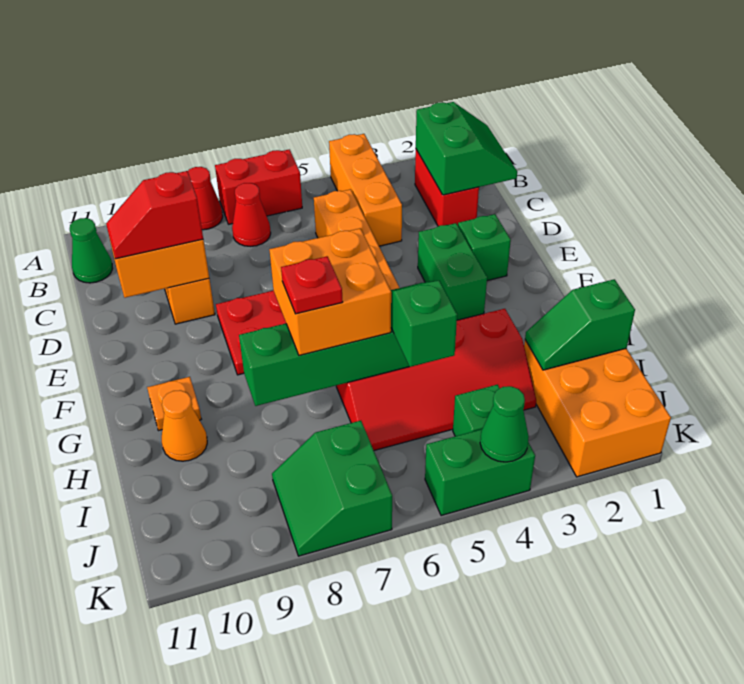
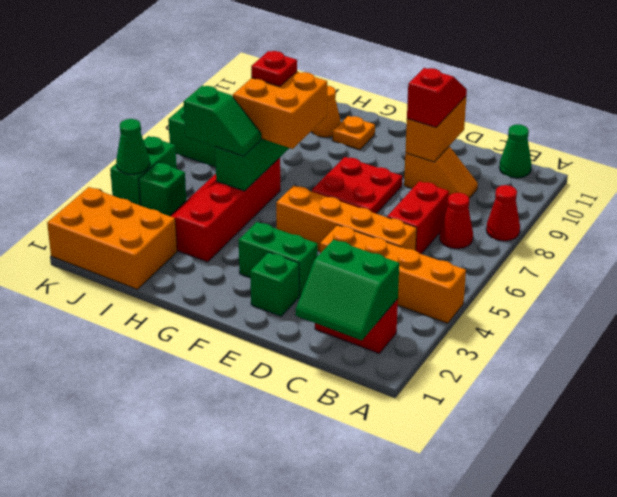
orange brick A4:C4 level 1 -> orange brick A4:D4 level 1
red brick A6:A7 level 1 -> red brick C6:C7 level 1
green slope I1:I2 level 2 top 1 -> none

